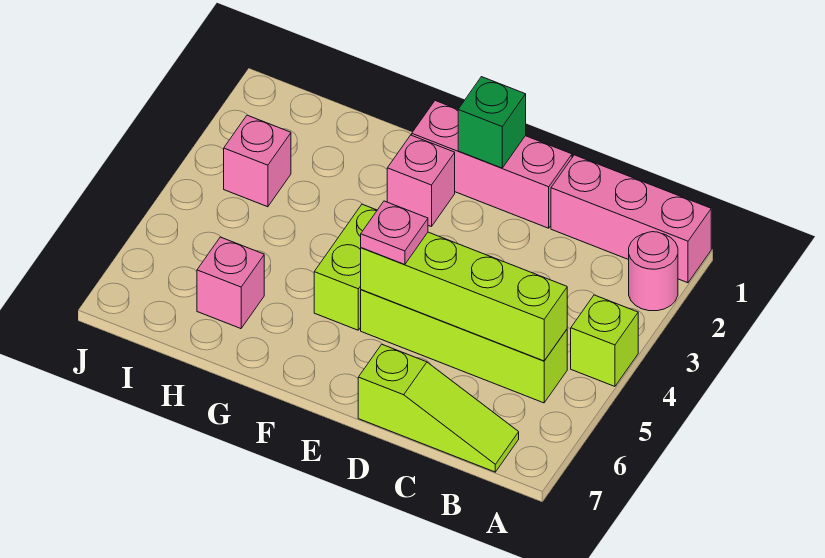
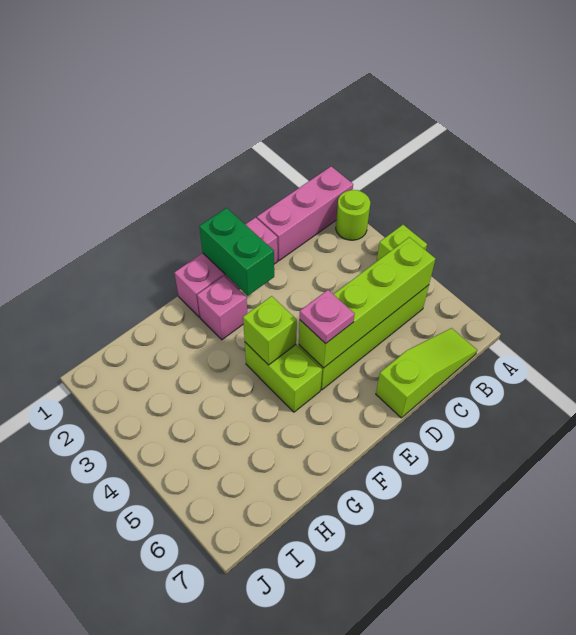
pink round brick A2 level 1 -> lime round brick A2 level 1
green brick E1 level 2 -> green brick E1:E2 level 2
none -> lime brick F4 level 2
pink brick H6 level 1 -> none
pink brick I3 level 1 -> none

